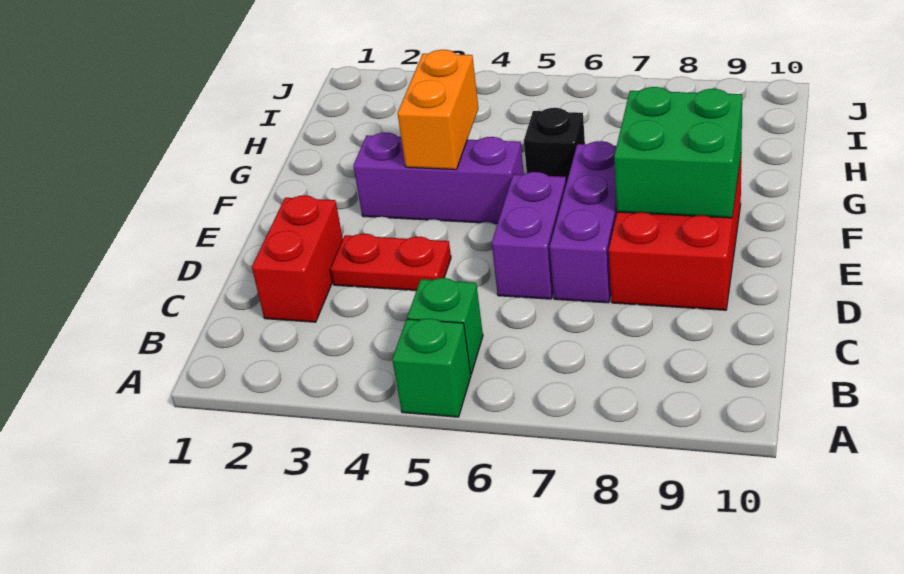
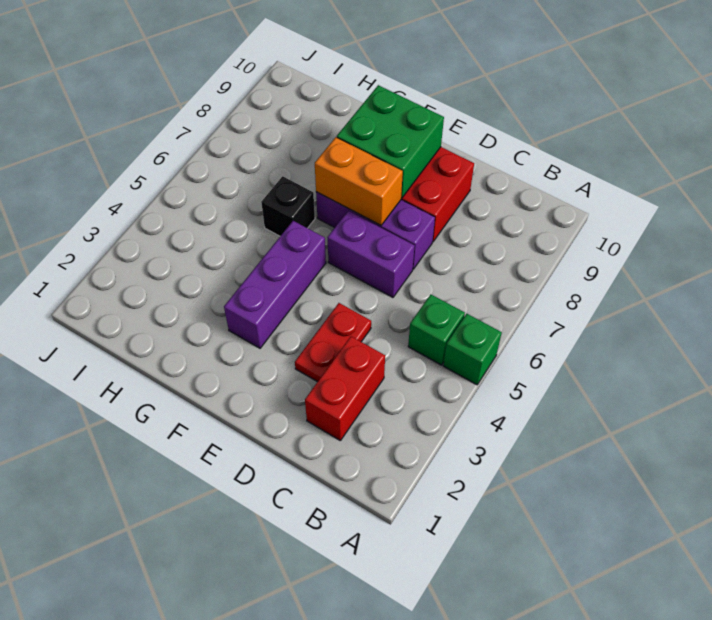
red brick C2:D2 level 1 -> red brick C2:C3 level 1
orange brick F4:G4 level 2 -> orange brick E7:F7 level 2

